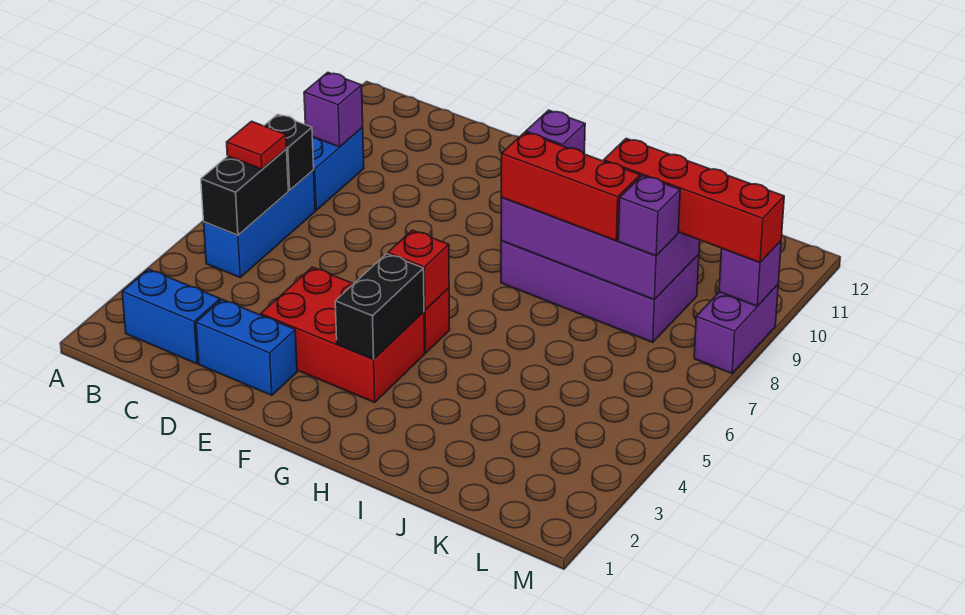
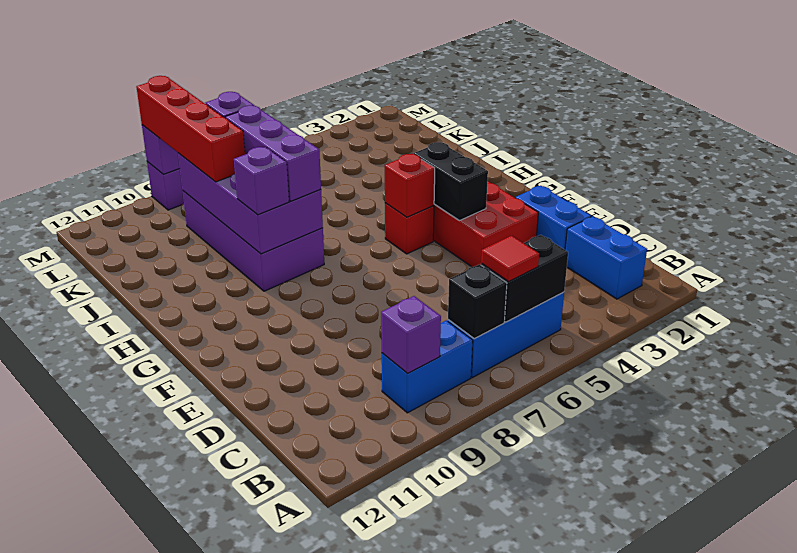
black brick G3:G4 level 2 -> black brick F4:G4 level 2
red brick H8:J8 level 3 -> purple brick H8:J8 level 3

